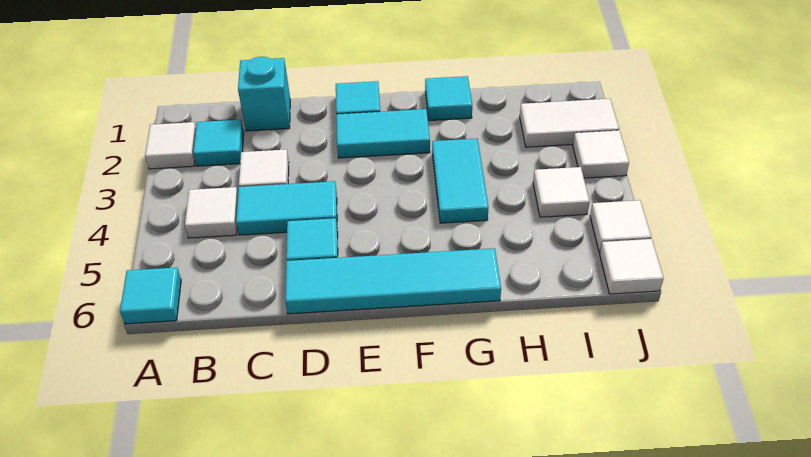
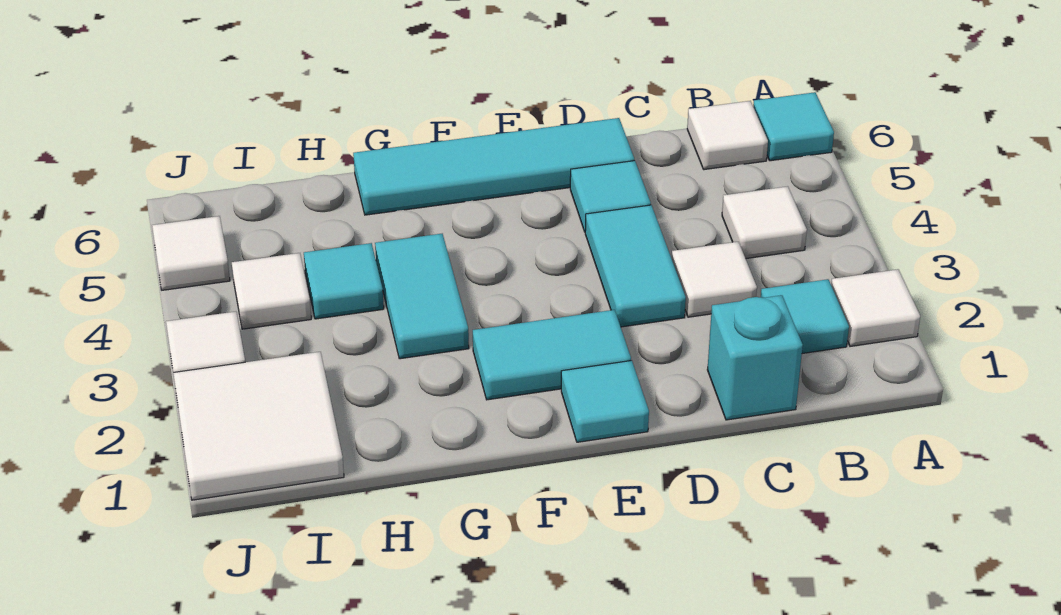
cyan tile C4:D4 level 1 -> cyan tile D3:D4 level 1
cyan tile G1 level 1 -> cyan tile H4 level 1
white tile I2:J2 level 1 -> white tile I1:J2 level 1
white tile J6 level 1 -> white tile B6 level 1

